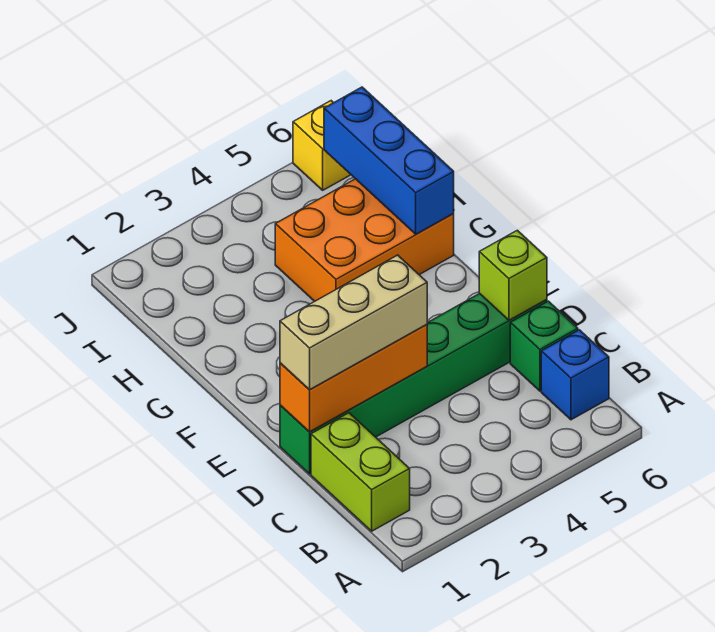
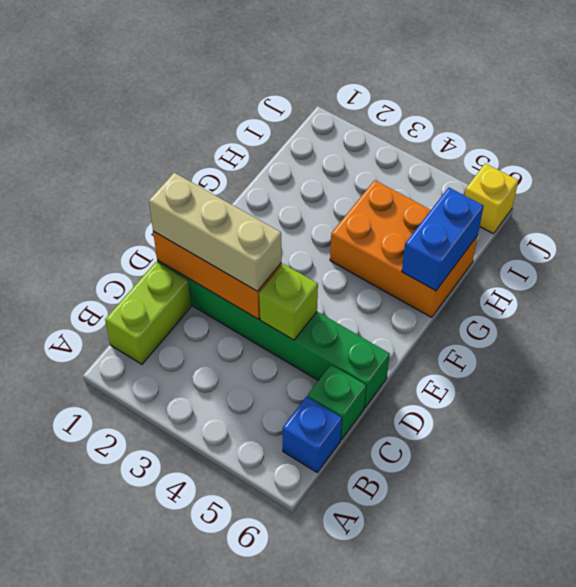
lime brick D6 level 2 -> lime brick D4 level 2
blue brick G6:I6 level 2 -> blue brick G6:H6 level 2

